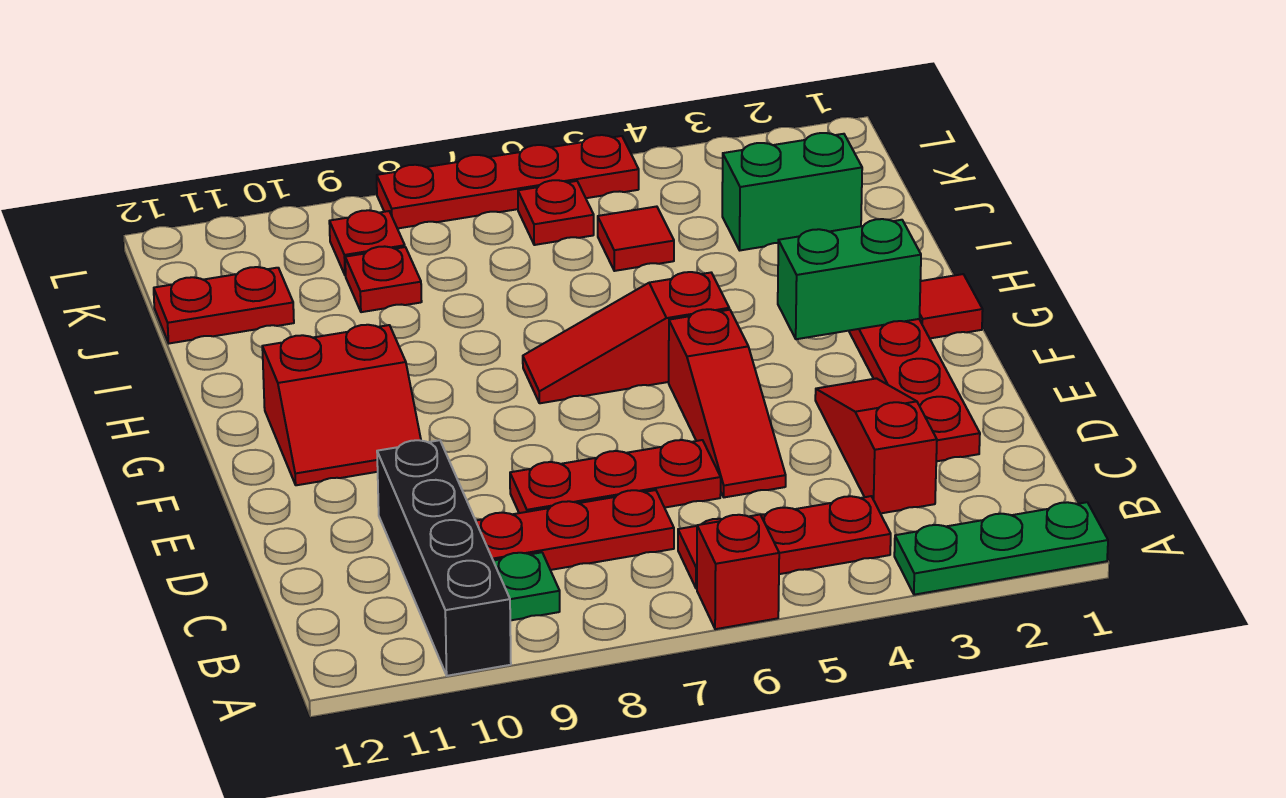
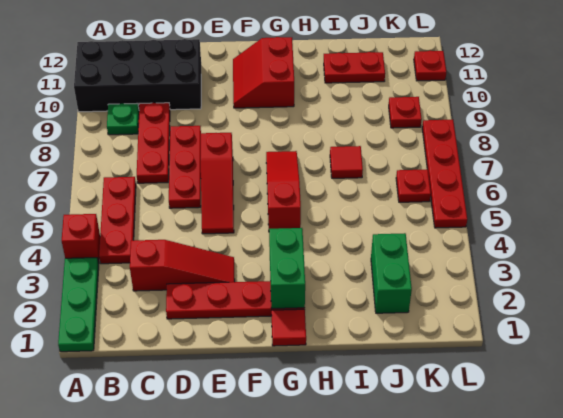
red brick A6 level 1 -> red brick A4 level 1
black brick A10:D10 level 1 -> black brick A10:D11 level 1
red slope D5:F5 level 1 top F -> red slope E5:E7 level 1 top 7
red tile J5 level 1 -> red tile I7 level 1
red plate J9 level 1 -> red plate L11 level 1
red plate J11:J12 level 1 -> red plate I11:J11 level 1

